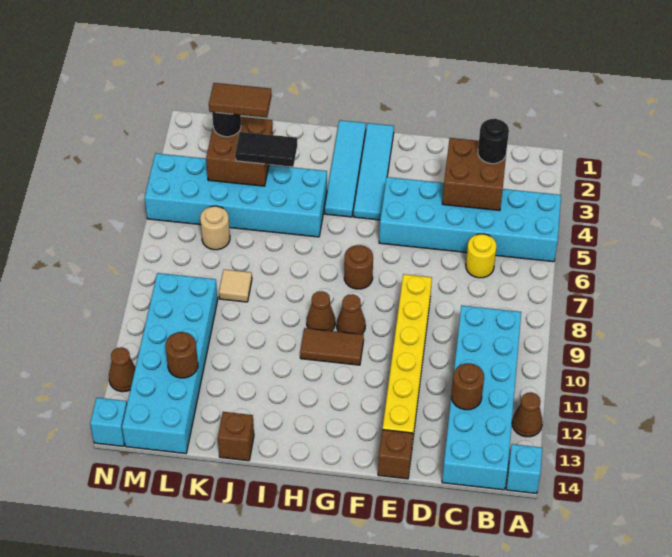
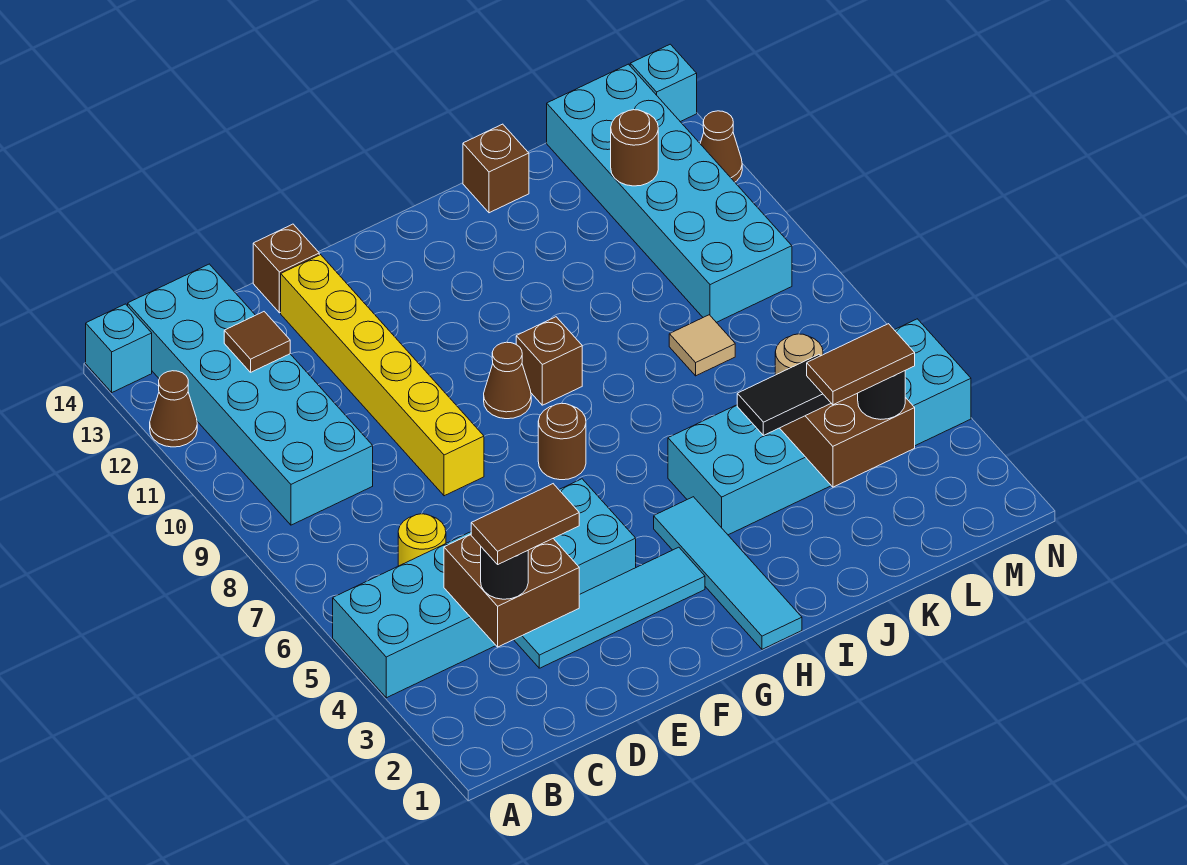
brown round brick C12 level 2 -> brown tile C12 level 2
cyan tile G1:G4 level 1 -> cyan tile D3:G3 level 1
brown tile G10:H10 level 1 -> brown tile C3:D3 level 4
brown cone H9 level 1 -> brown brick H9 level 1

